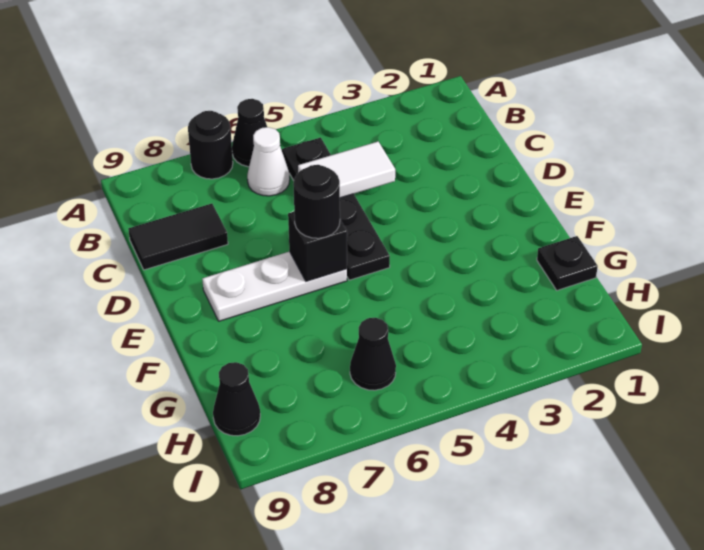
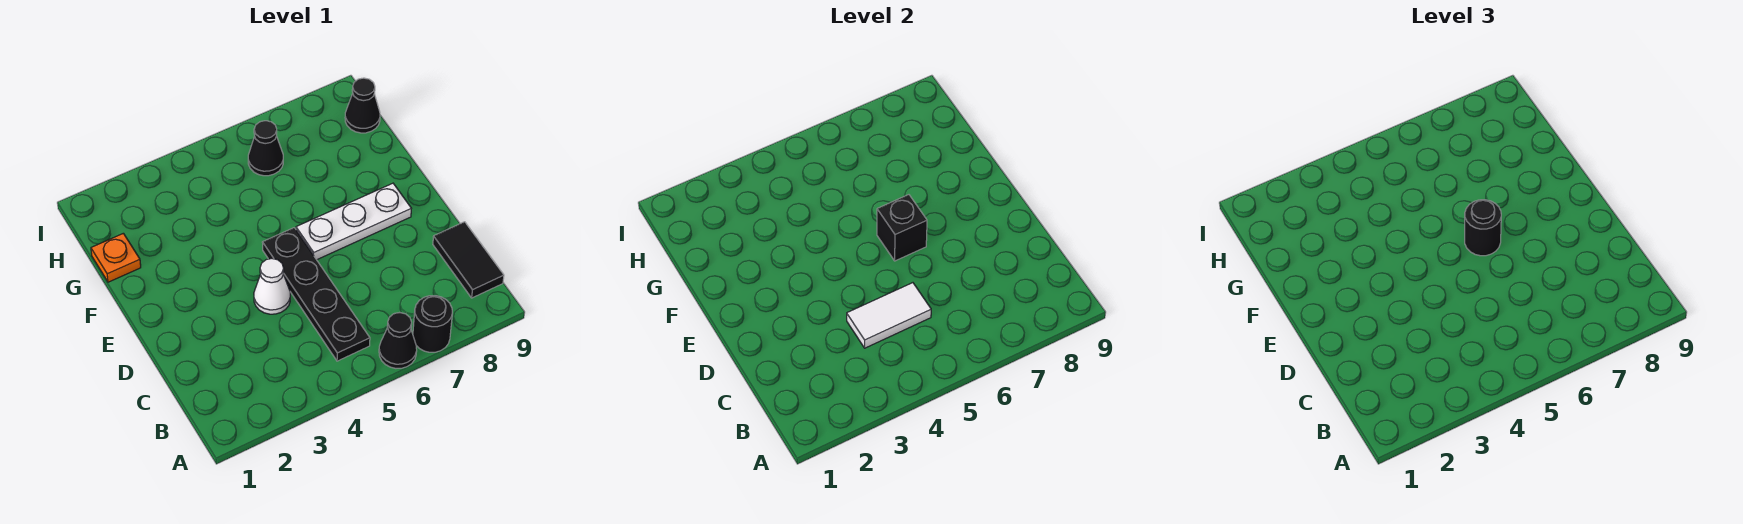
white cone B6 level 1 -> white cone D4 level 1
black tile C8:C9 level 1 -> black tile B9:C9 level 1
black plate G1 level 1 -> orange plate G1 level 1

